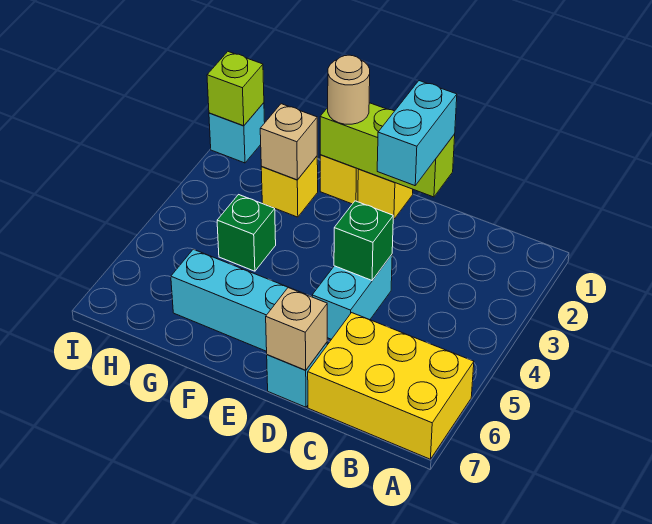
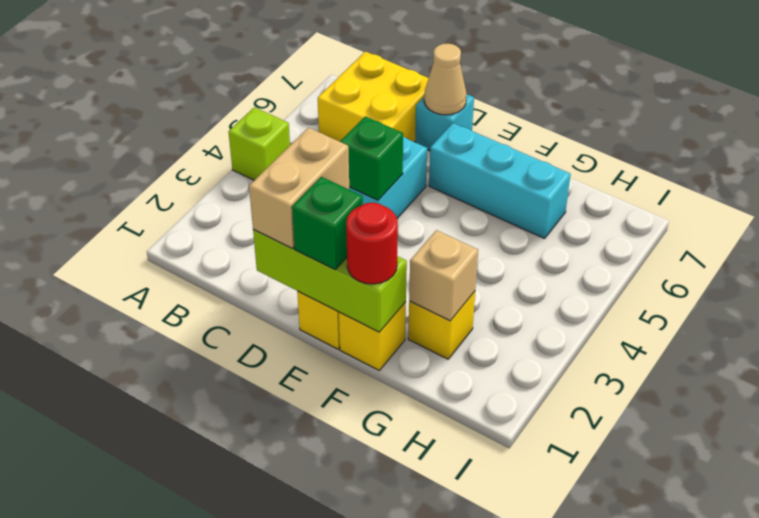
yellow brick A6:C7 level 1 -> yellow brick B6:C7 level 1
cyan brick D1:D2 level 3 -> tan brick D1:D2 level 3
tan brick D7 level 2 -> tan cone D7 level 2
tan round brick F1 level 3 -> red round brick F1 level 3
green brick G4 level 1 -> green brick E1 level 3
cyan brick I1 level 1 -> none
lime brick I1 level 2 -> lime brick A4 level 1

